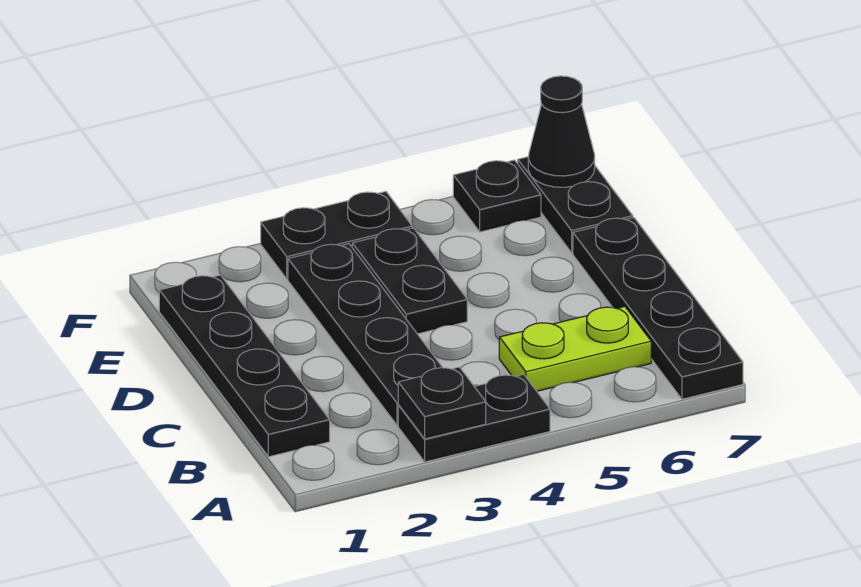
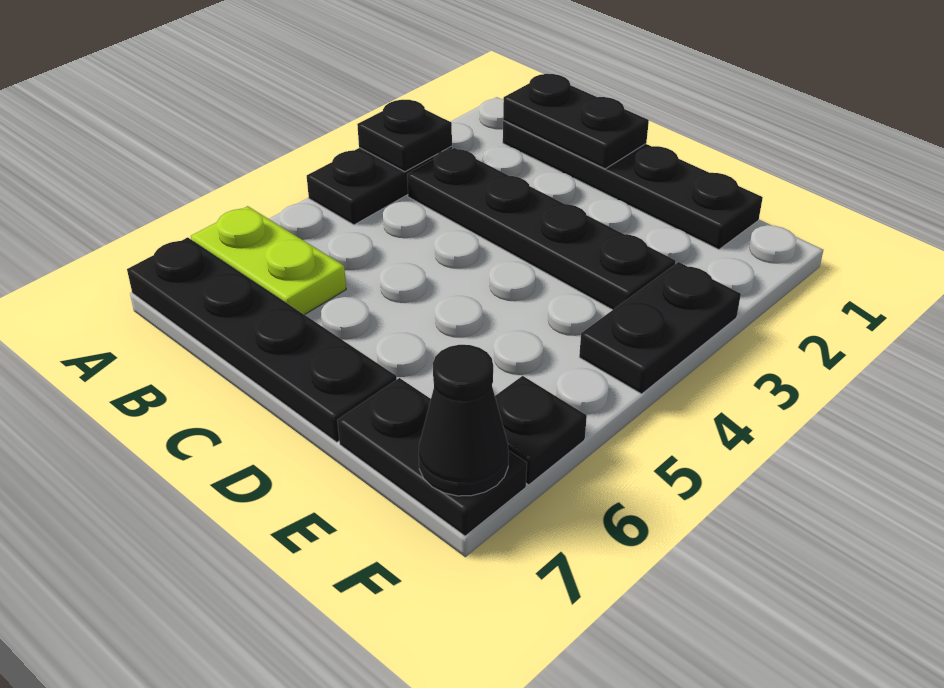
lime plate B5:B6 level 1 -> lime plate A6:B6 level 1
black plate D4:E4 level 1 -> black plate B1:C1 level 2

